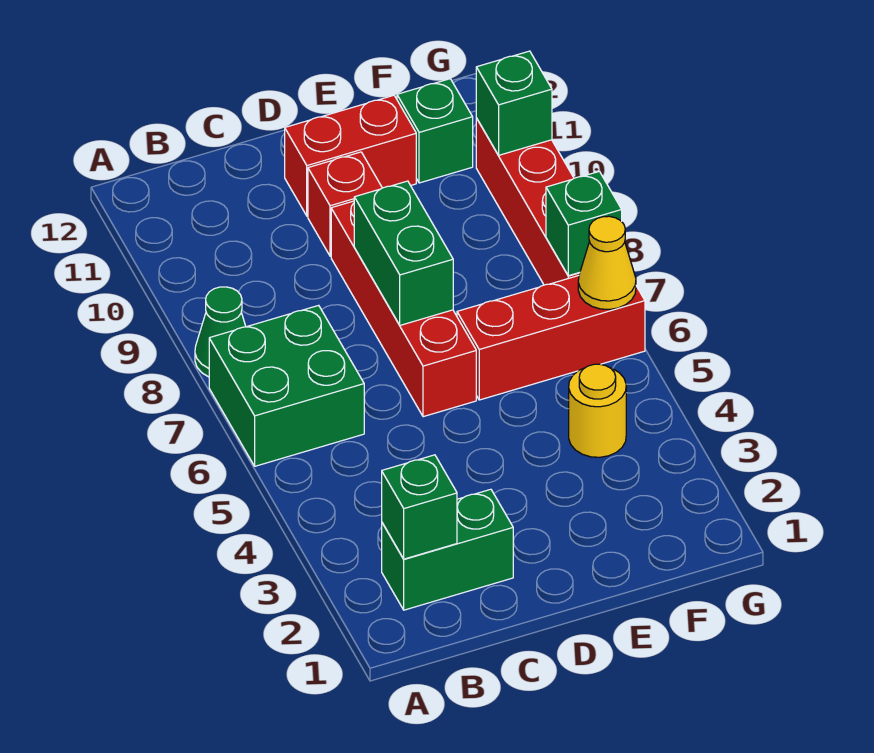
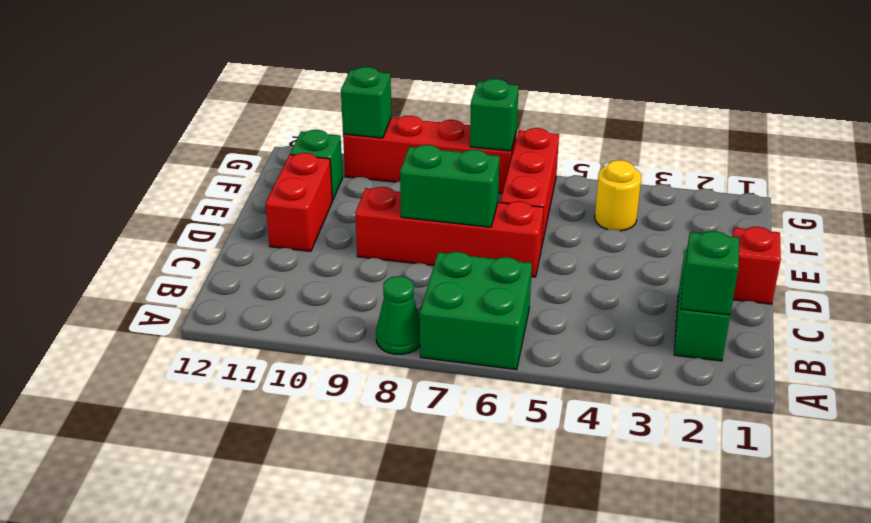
red brick D10 level 1 -> red brick D1 level 1
yellow cone G6 level 2 -> none

